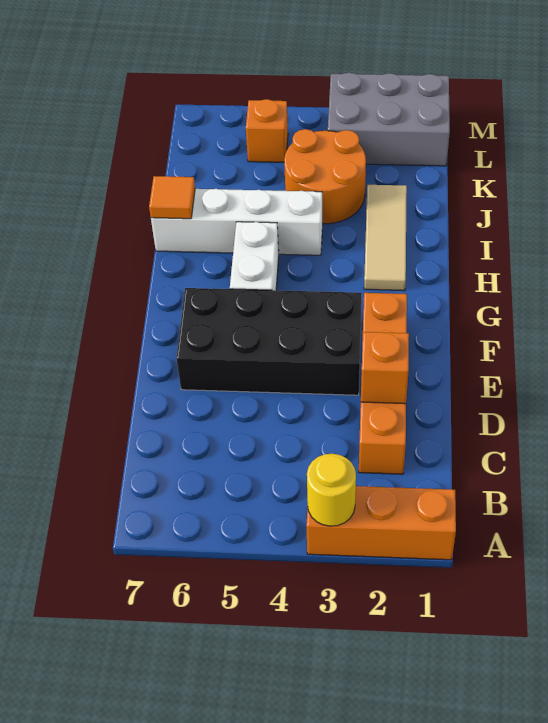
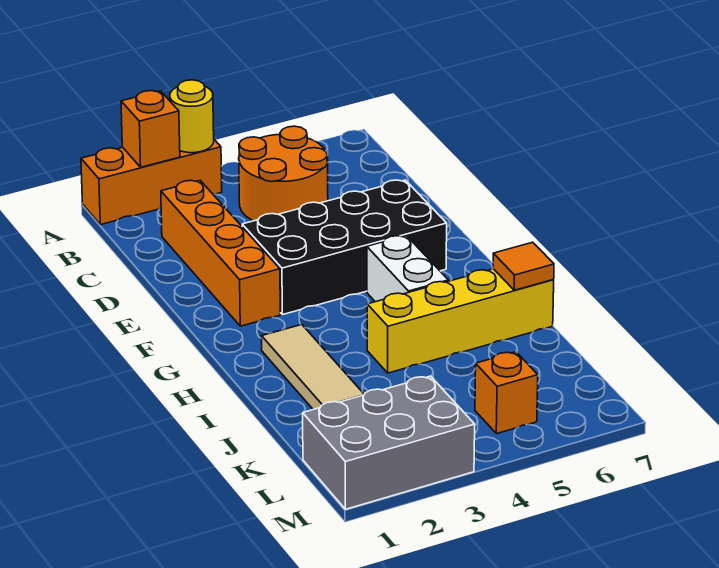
orange brick D2 level 2 -> orange brick A2 level 2
white brick I4:I7 level 1 -> yellow brick I4:I7 level 1
orange round brick J3:K4 level 1 -> orange round brick B4:C5 level 1

